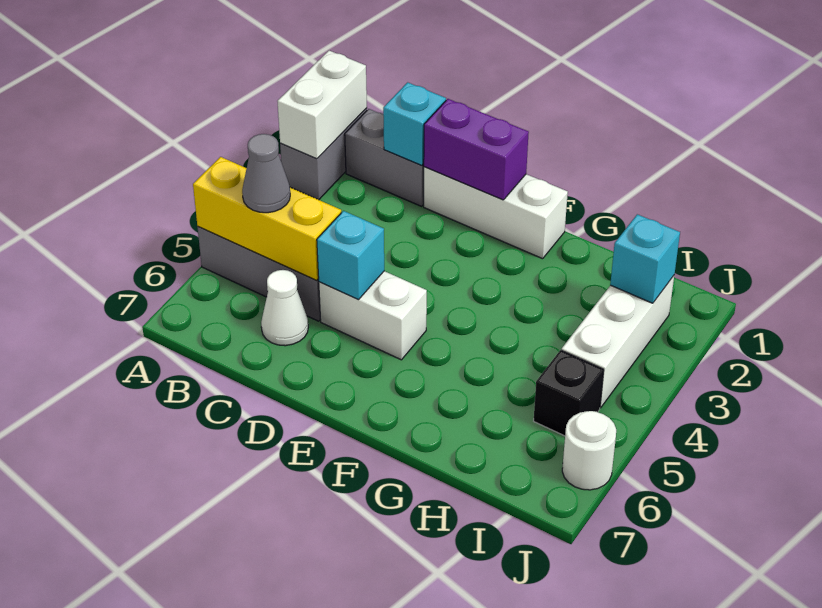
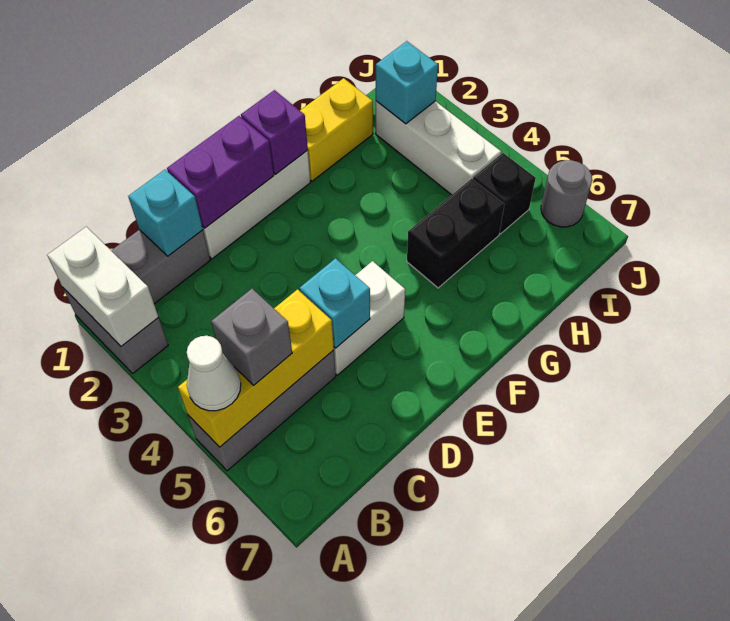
grey cone B5 level 3 -> grey brick B5 level 3
white cone C6 level 1 -> white cone A5 level 3
none -> purple brick F1 level 2
none -> yellow brick G1:H1 level 1
none -> black brick G5:H5 level 1
white round brick J6 level 1 -> grey round brick J6 level 1

